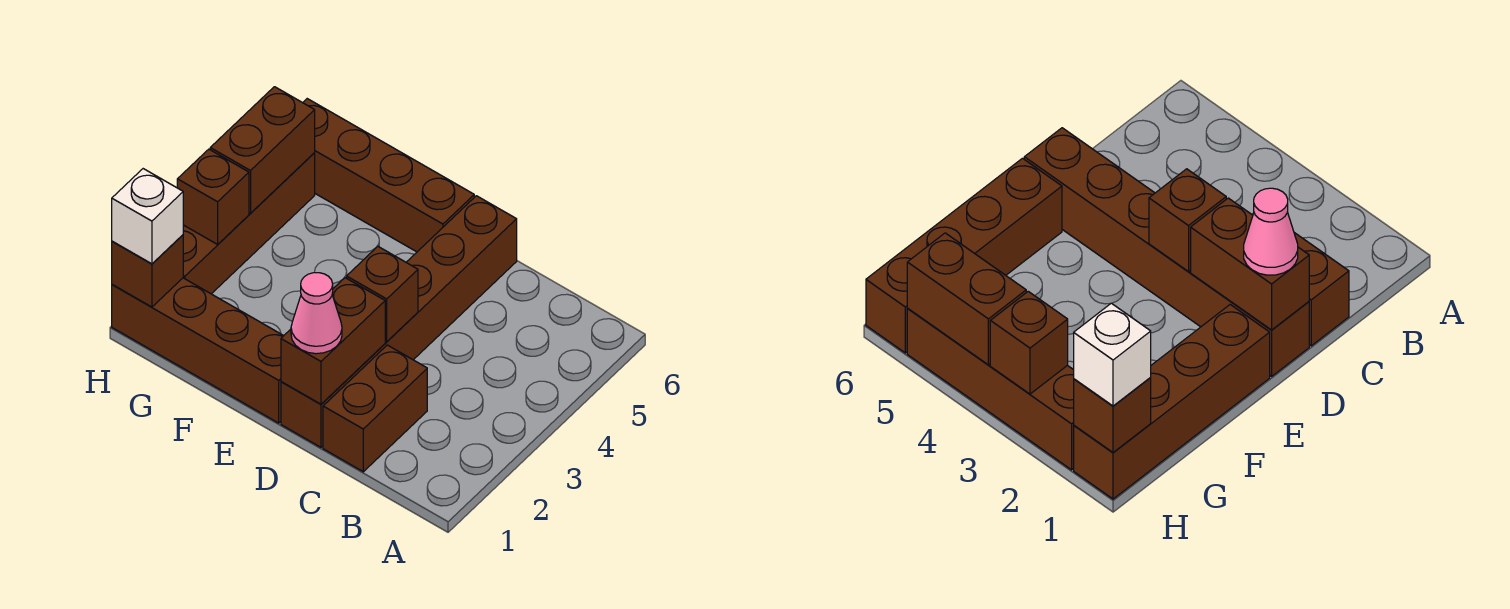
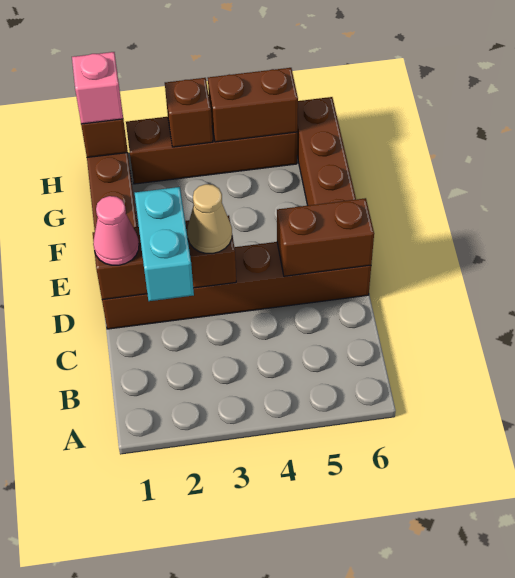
brown brick C1:C2 level 1 -> brown brick D5:D6 level 2
none -> cyan brick C2:D2 level 3
none -> tan cone D3 level 3
white brick H1 level 3 -> pink brick H1 level 3

